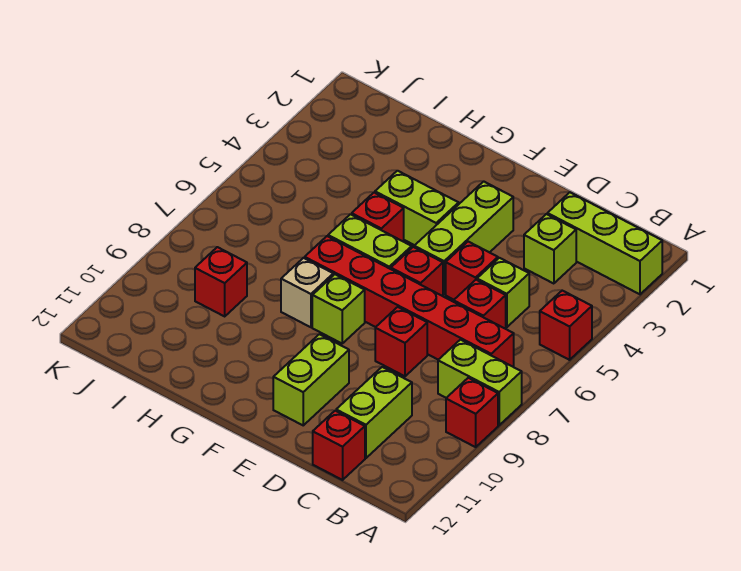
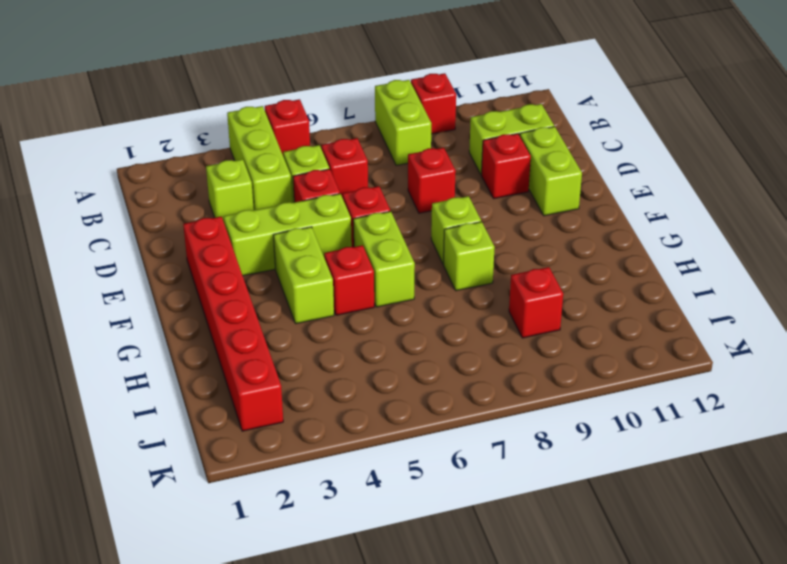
lime brick A2:C2 level 1 -> lime brick A4:C4 level 1
red brick B7:G7 level 1 -> red brick E2:J2 level 1
red brick C12 level 1 -> red brick D10 level 1
lime brick E10:E11 level 1 -> lime brick D11:E11 level 1
tan brick G8 level 1 -> lime brick G8 level 1

